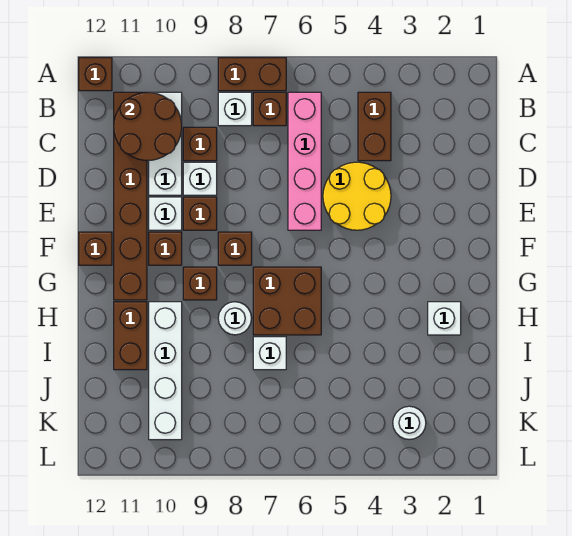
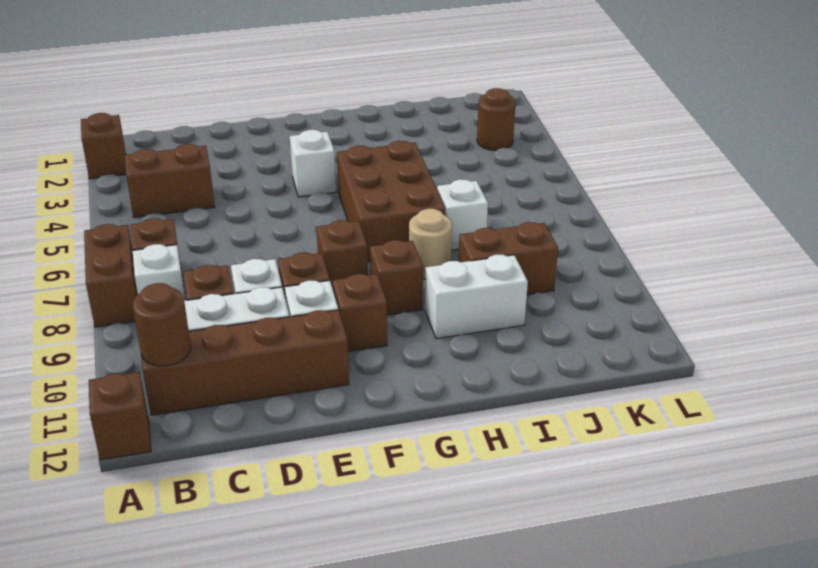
pink brick B6:E6 level 1 -> none
brown round brick B10:C11 level 2 -> brown round brick B11 level 2
brown brick B11:G11 level 1 -> brown brick B11:E11 level 1
yellow round brick D4:E5 level 1 -> none
brown brick F12 level 1 -> brown brick A2 level 1
brown brick G6:H7 level 1 -> brown brick G5:H7 level 1
white brick H2 level 1 -> white brick F4 level 1
white round brick H8 level 1 -> tan round brick H8 level 1
white brick H10:K10 level 1 -> white brick H10:I10 level 1
brown brick H11:I11 level 1 -> brown brick I9:J9 level 1
white round brick K3 level 1 -> brown round brick K3 level 1

